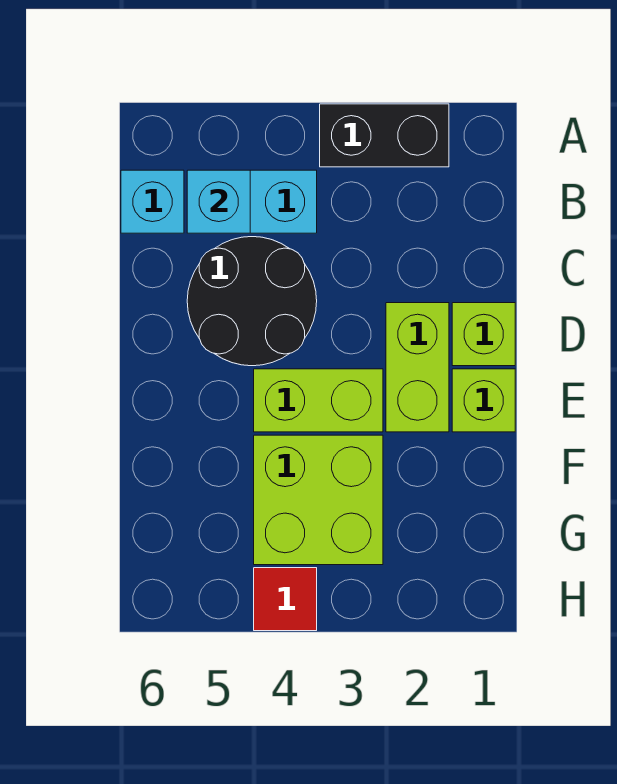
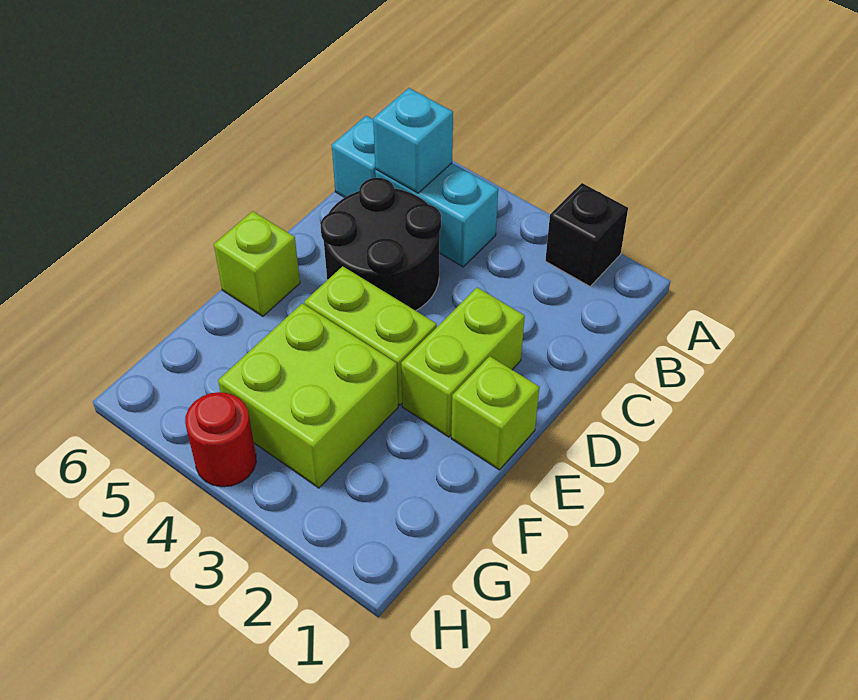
black brick A2:A3 level 1 -> black brick A2 level 1
lime brick D1 level 1 -> lime brick E6 level 1
red tile H4 level 1 -> red round brick H4 level 1

